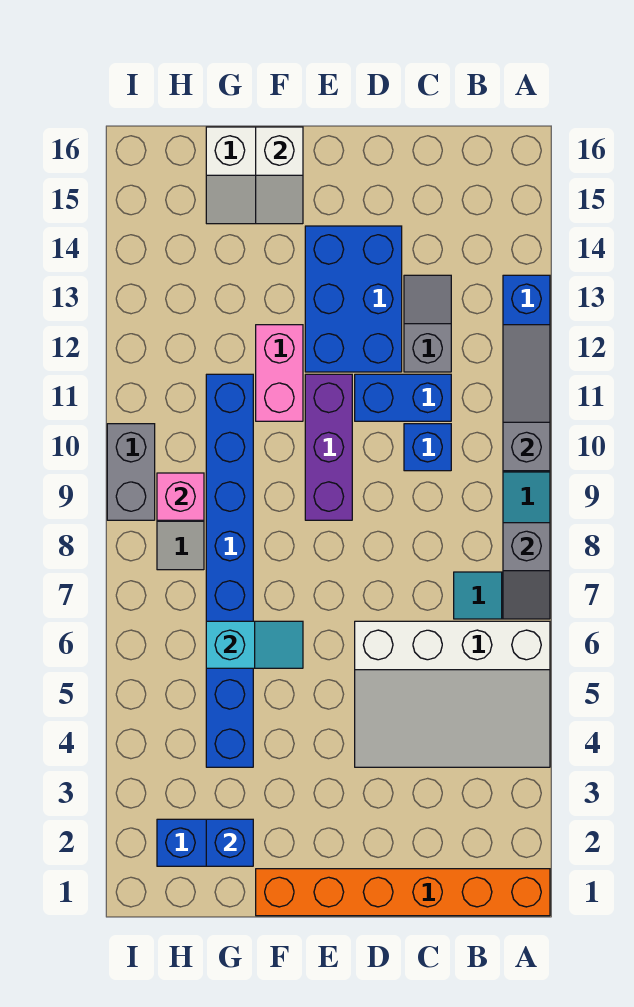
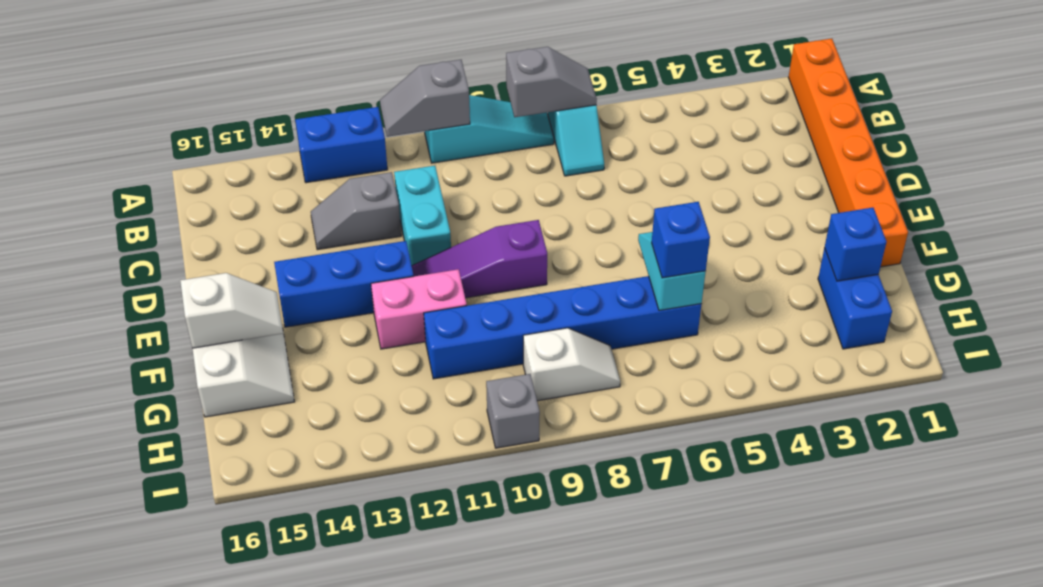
white slope A4:D6 level 1 top 6 -> none
grey slope A10:A12 level 2 top 10 -> grey slope A10:A11 level 2 top 10
blue brick C10 level 1 -> blue brick G6 level 3
blue brick C11:D11 level 1 -> cyan brick C11:D11 level 1
blue brick D12:E14 level 1 -> blue brick E12:E14 level 1
purple brick E9:E11 level 1 -> purple slope E9:E11 level 1 top 9
blue brick G4:G11 level 1 -> blue brick G6:G11 level 1
pink brick H9 level 2 -> none
grey brick I9:I10 level 1 -> grey brick I10 level 1

